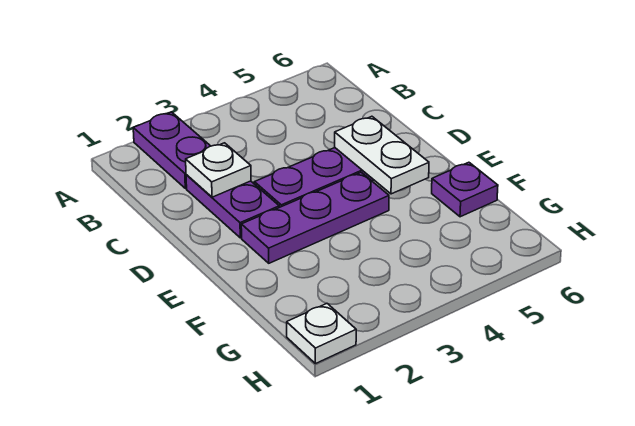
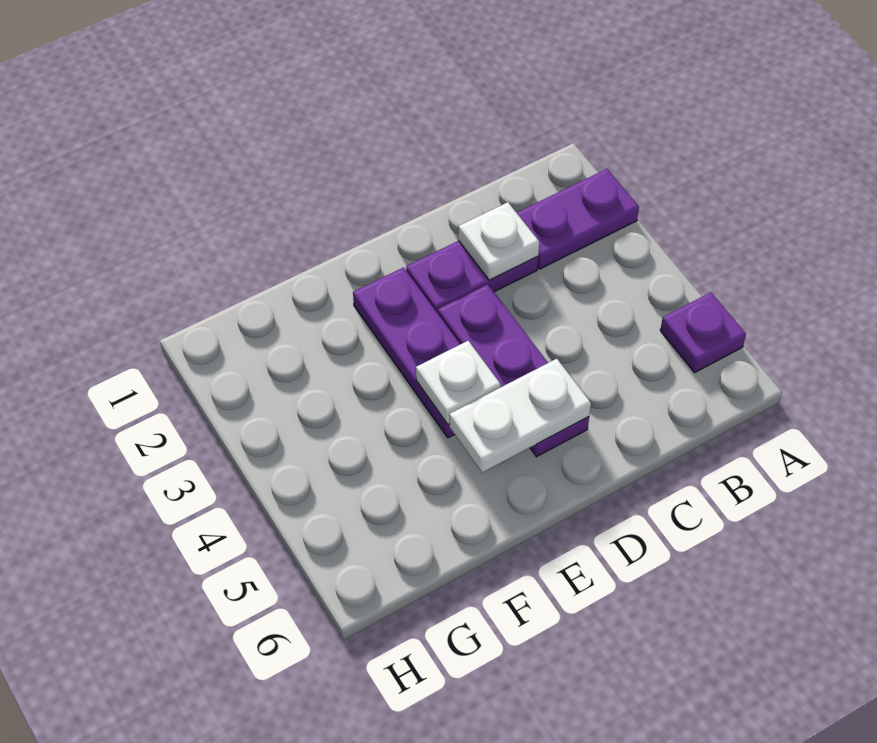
purple plate F6 level 1 -> purple plate A5 level 1
white plate H1 level 1 -> white plate E4 level 2

